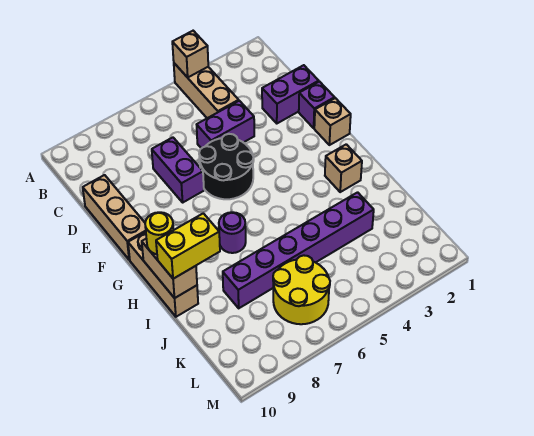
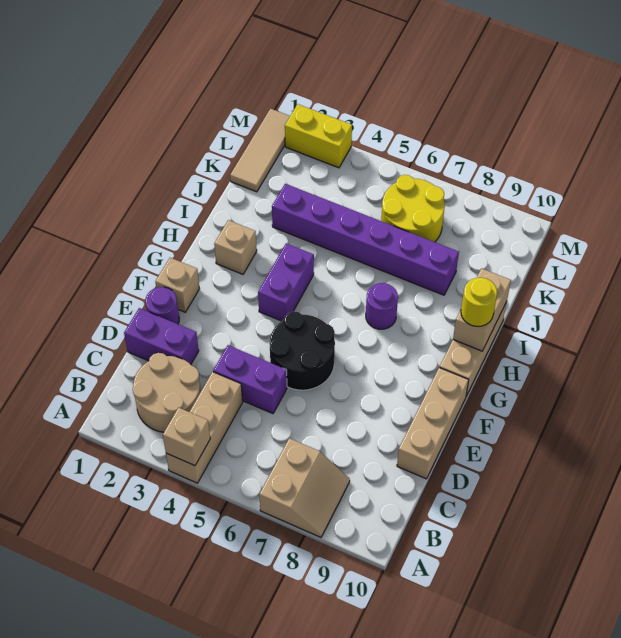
none -> tan slope A7:B8 level 1 top 7
none -> tan round brick B2:C3 level 1
purple brick D7:E7 level 1 -> purple brick G4:H4 level 1
purple brick E1 level 1 -> purple round brick E1 level 1
yellow brick I9:I10 level 3 -> yellow brick M2:M3 level 1
none -> tan tile K1:M1 level 1

